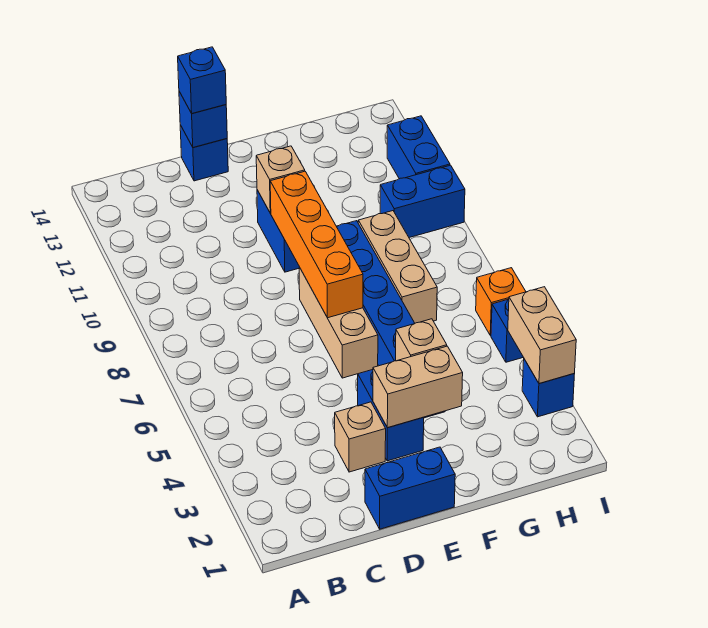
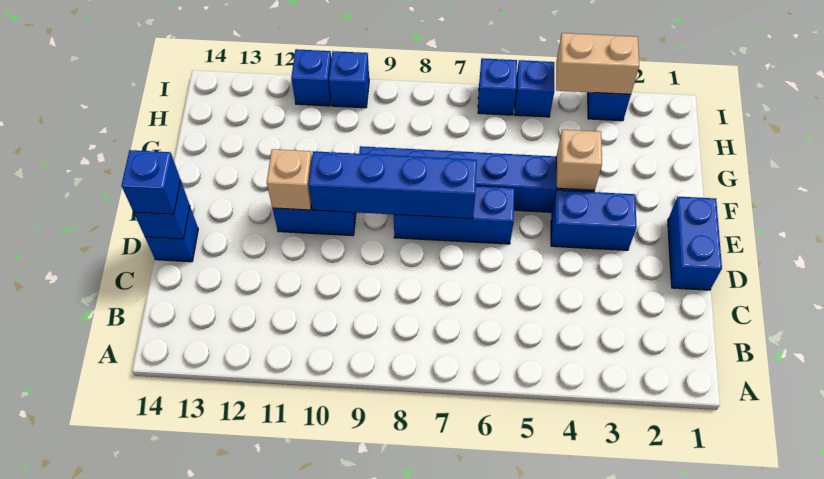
tan brick D3 level 1 -> none
tan brick E3:F3 level 2 -> none
tan brick E6:E8 level 1 -> blue brick E6:E8 level 1
orange brick E7:E10 level 2 -> blue brick E7:E10 level 2
tan brick G7:G9 level 1 -> none
blue brick H10:I10 level 1 -> blue brick I10 level 1
orange brick I6 level 1 -> blue brick I6 level 1
blue brick I11:I12 level 1 -> blue brick I11 level 1

